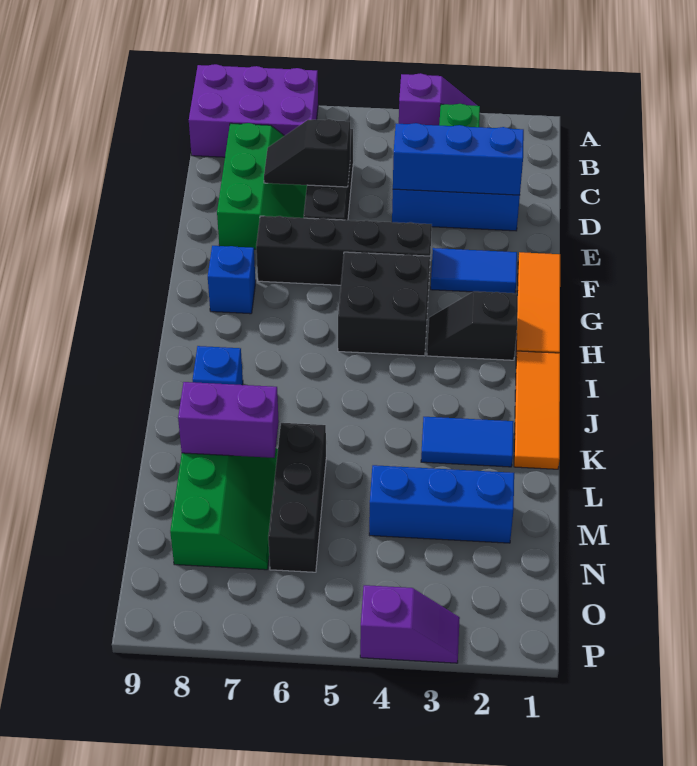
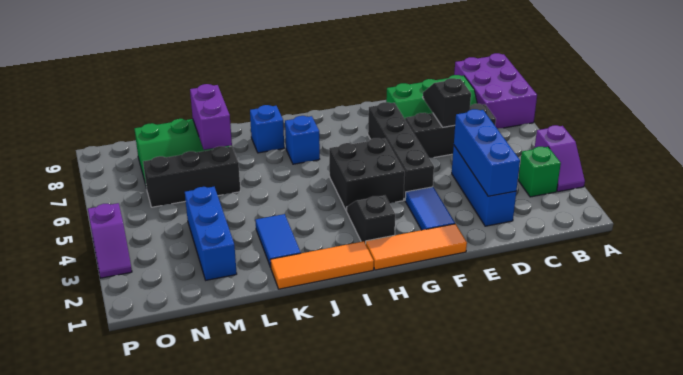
blue brick G8 level 1 -> blue brick I7 level 1

